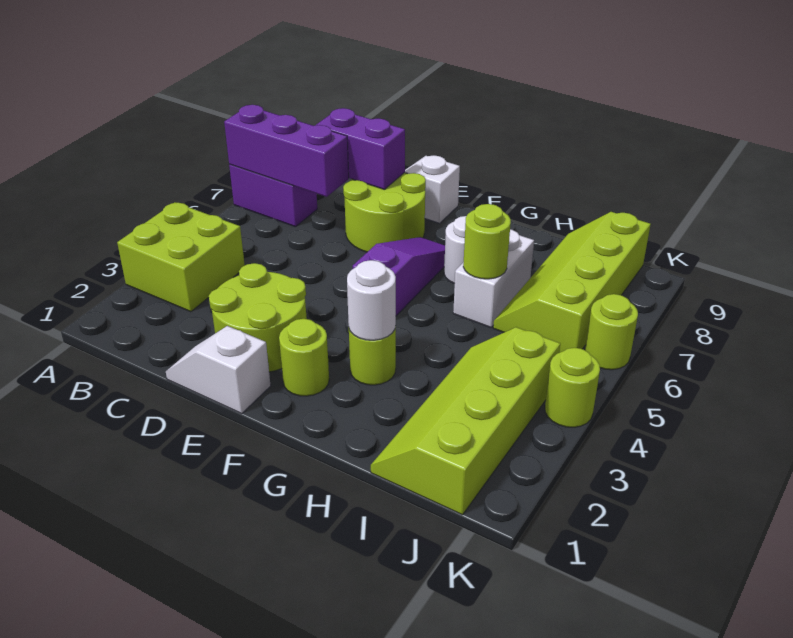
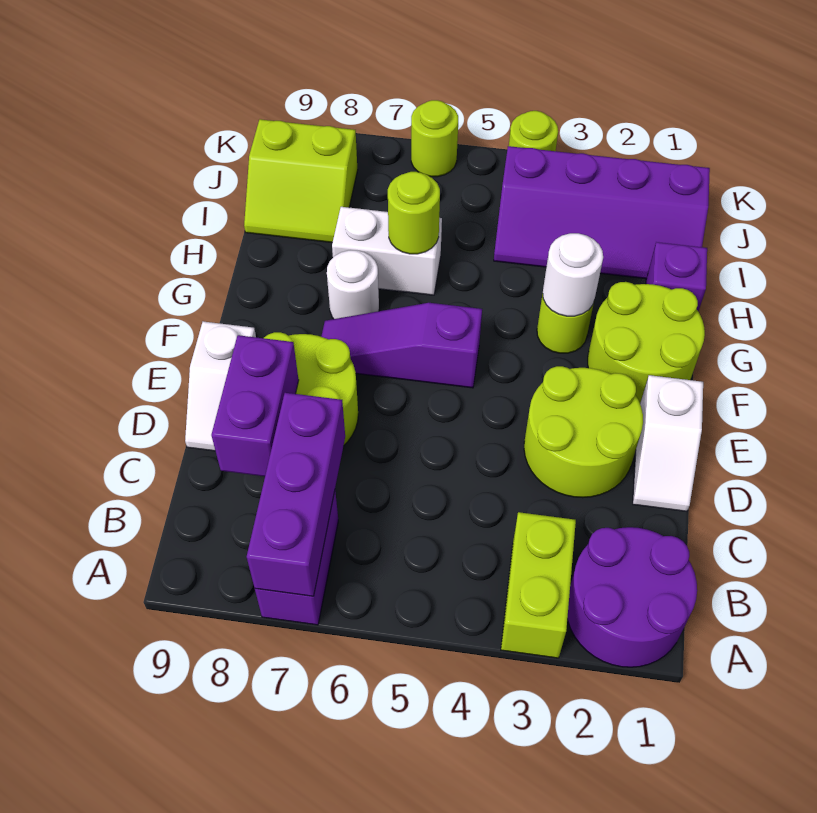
none -> purple round brick A1:B2 level 1
lime brick A3:B4 level 1 -> lime brick A3:B3 level 1
lime round brick F2 level 1 -> lime round brick F1:G2 level 1
none -> purple brick H1 level 1
lime slope I1:J4 level 1 top J -> purple slope I1:J4 level 1 top J
lime slope I6:J9 level 1 top J -> lime slope I8:J9 level 1 top J

